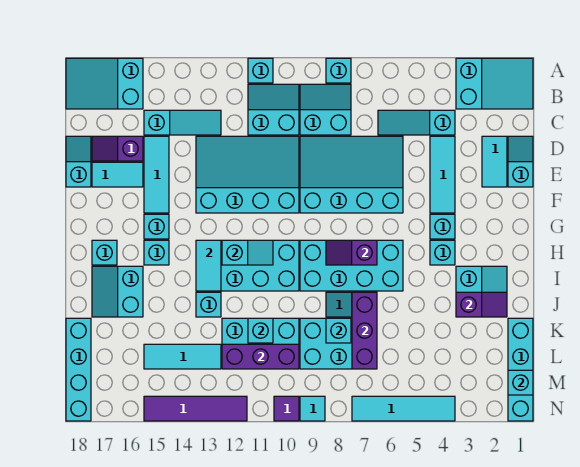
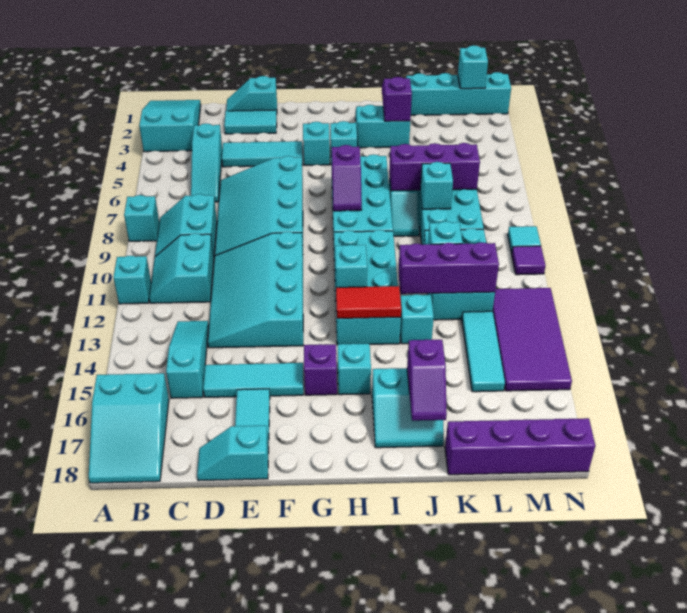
purple slope D16:D17 level 1 top 16 -> purple slope J16:J17 level 2 top 16
cyan brick G15 level 1 -> purple brick G15 level 1
cyan tile H13:I13 level 2 -> red tile H13:I13 level 2
cyan brick H17 level 1 -> none
cyan brick K18:N18 level 1 -> purple brick K18:N18 level 1
purple brick L10:L12 level 2 -> purple brick J12:L12 level 2
cyan tile N4:N7 level 1 -> none
purple tile N12:N15 level 1 -> purple tile M12:N15 level 1

